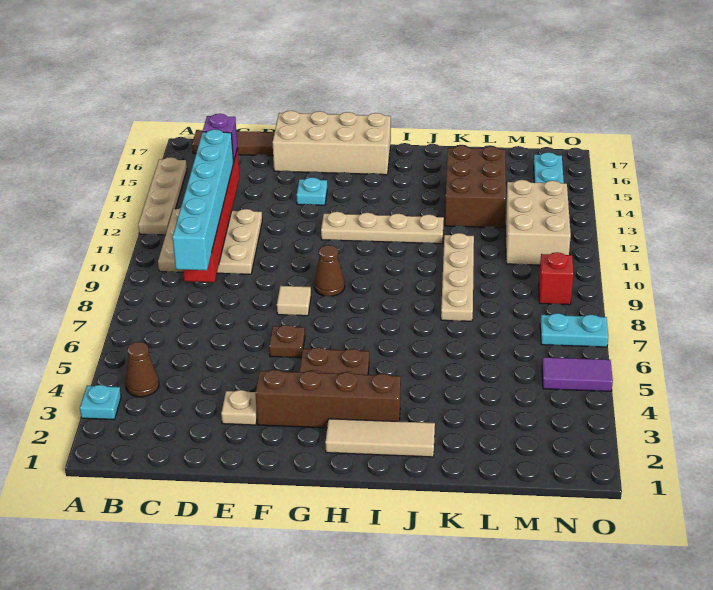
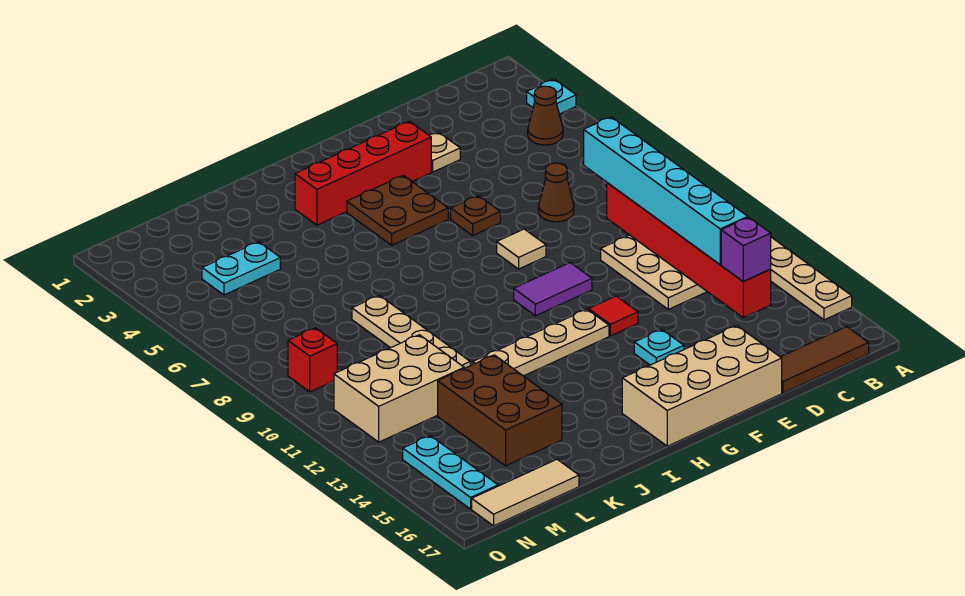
brown brick F3:I3 level 1 -> red brick F3:I3 level 1
none -> red tile F12 level 1
brown cone G9 level 1 -> brown cone D7 level 1
tan tile H2:J2 level 1 -> tan tile L17:N17 level 1
tan brick M11:N13 level 1 -> tan brick L11:N12 level 1
purple tile N5:O5 level 1 -> purple tile F10:G10 level 1
cyan plate N7:O7 level 1 -> cyan plate L4:M4 level 1

